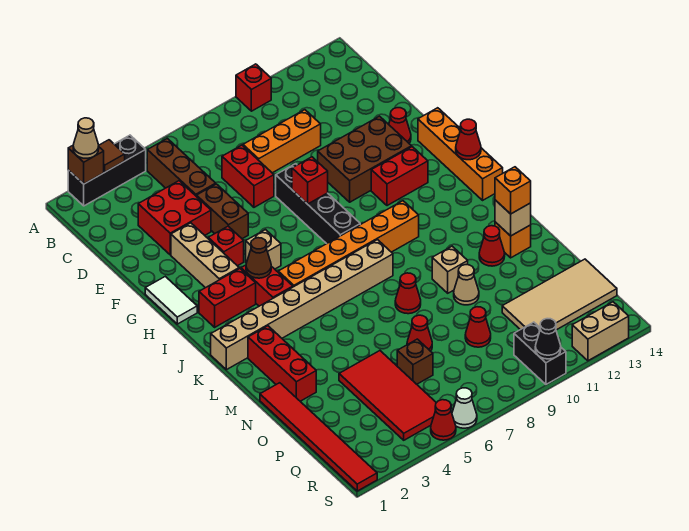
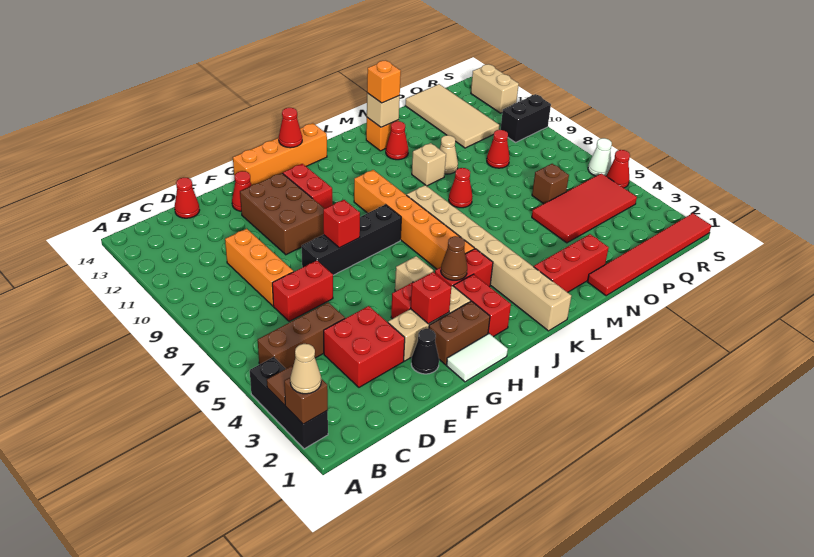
red brick A10 level 1 -> red brick G3 level 2
brown brick E5:F5 level 1 -> brown brick G2:H2 level 1
red cone O7 level 1 -> red cone D14 level 1
black cone S10 level 2 -> black cone F2 level 1

